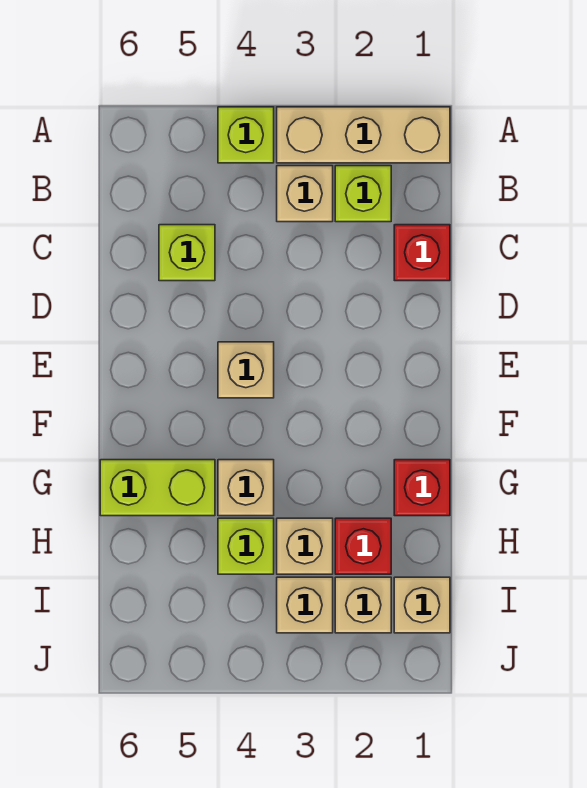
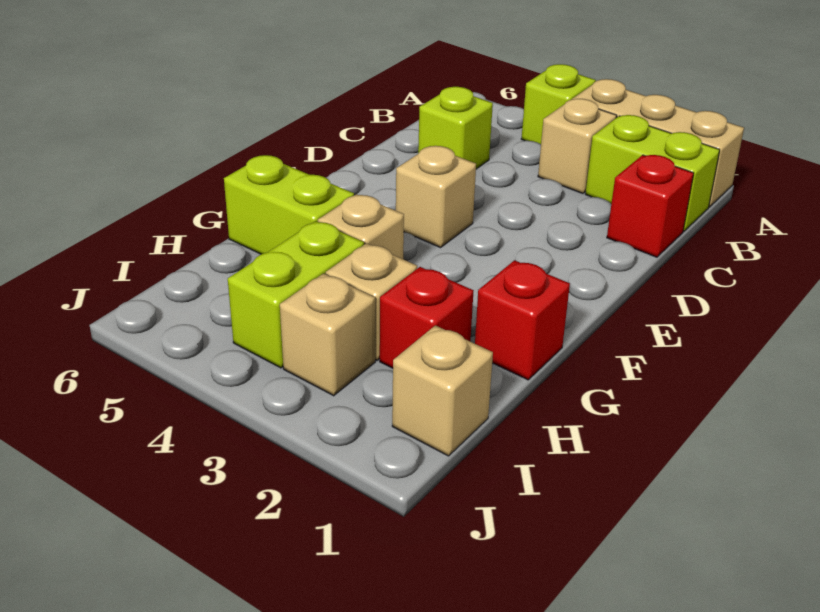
lime brick B2 level 1 -> lime brick B1:B2 level 1
lime brick H4 level 1 -> lime brick H4:I4 level 1
tan brick I2 level 1 -> none

